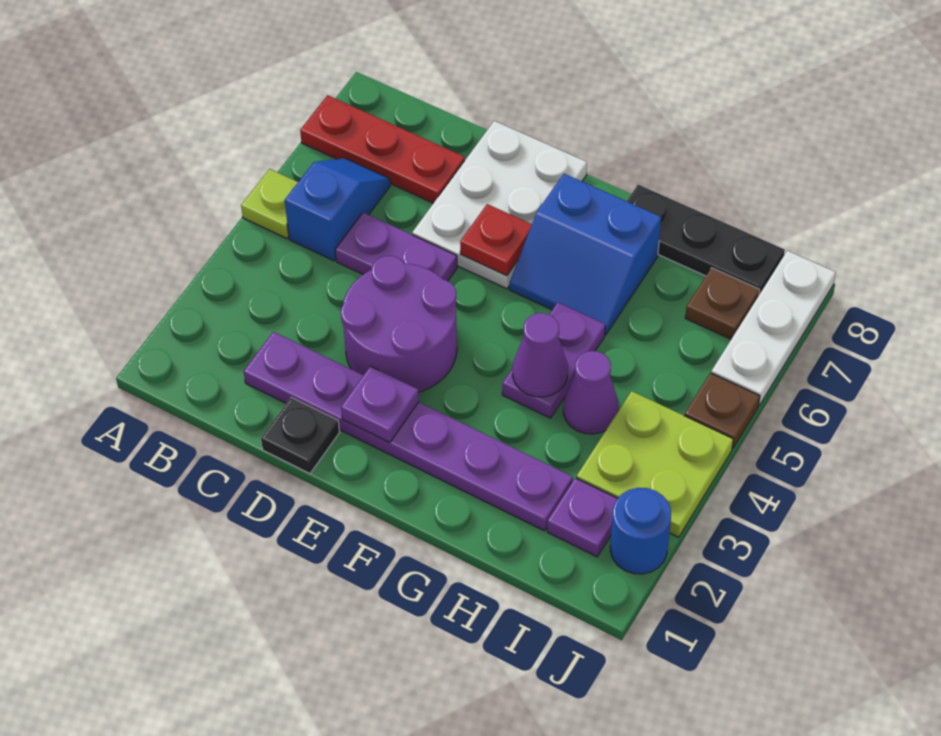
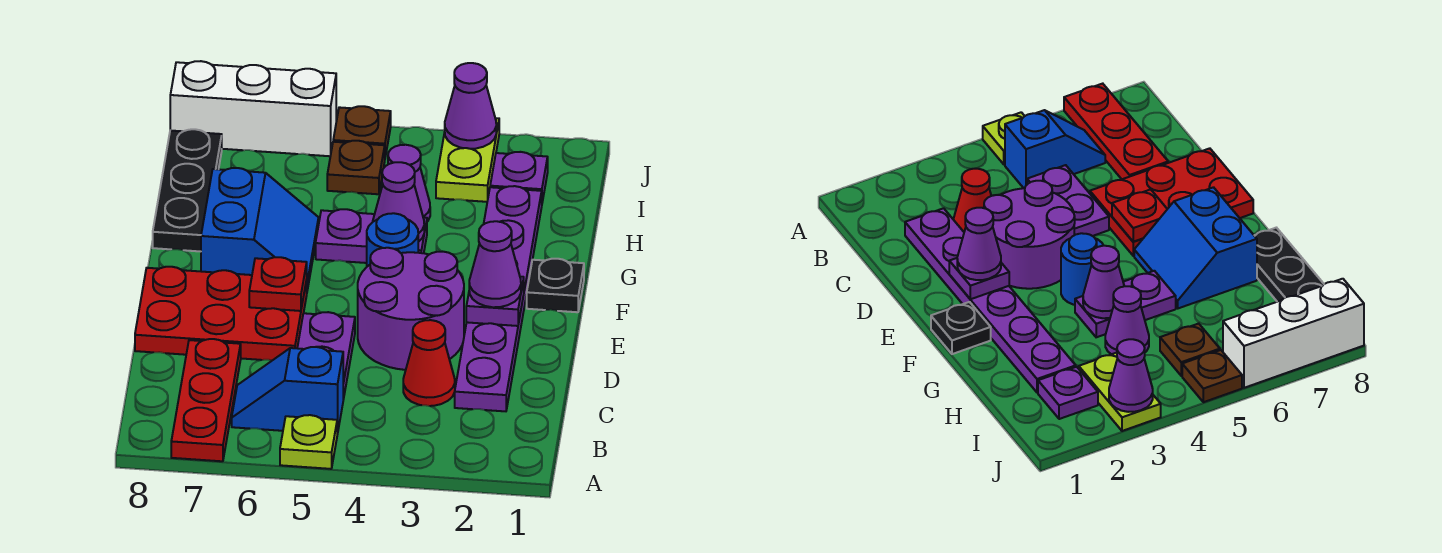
none -> red cone C3 level 1
black plate D1 level 1 -> black plate F1 level 1
white plate D6:E8 level 1 -> red plate D6:E8 level 1
none -> purple cone E2 level 3
lime plate I3:J4 level 1 -> lime plate I3:J3 level 1
brown plate I7 level 1 -> brown plate I5 level 1
blue round brick J2 level 1 -> blue round brick F4 level 1
none -> purple cone J3 level 2
white plate J6:J8 level 1 -> white brick J6:J8 level 1

